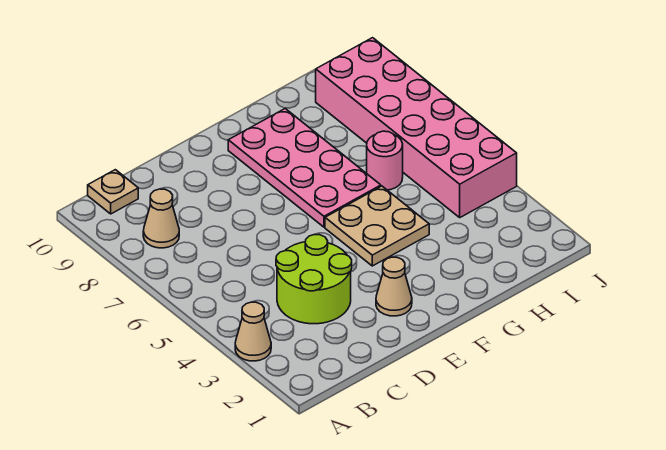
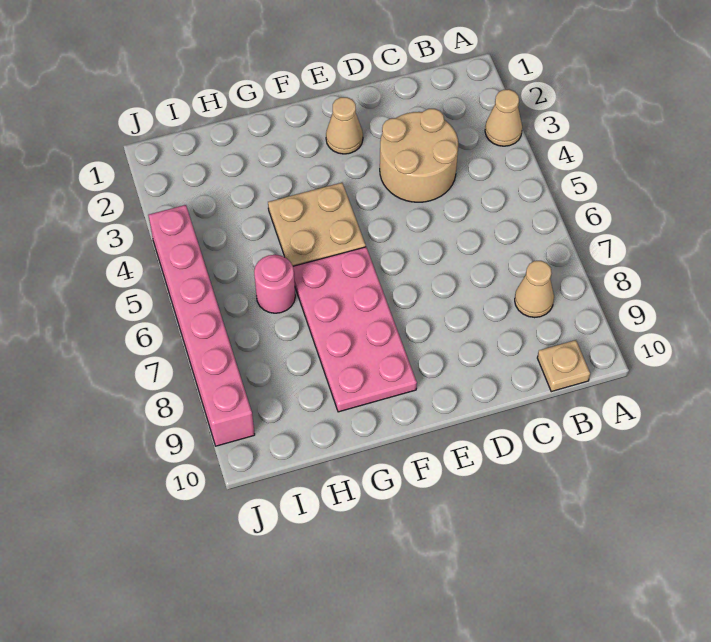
lime round brick C3:D4 level 1 -> tan round brick C3:D4 level 1
pink brick I4:J9 level 1 -> pink brick J4:J9 level 1

